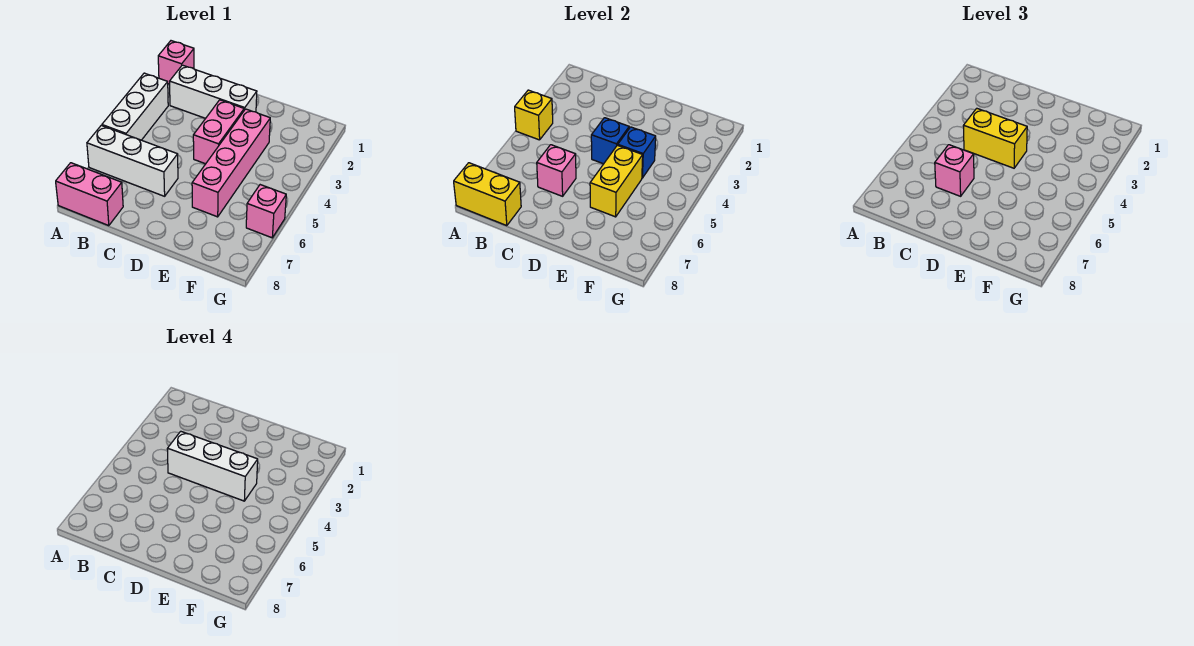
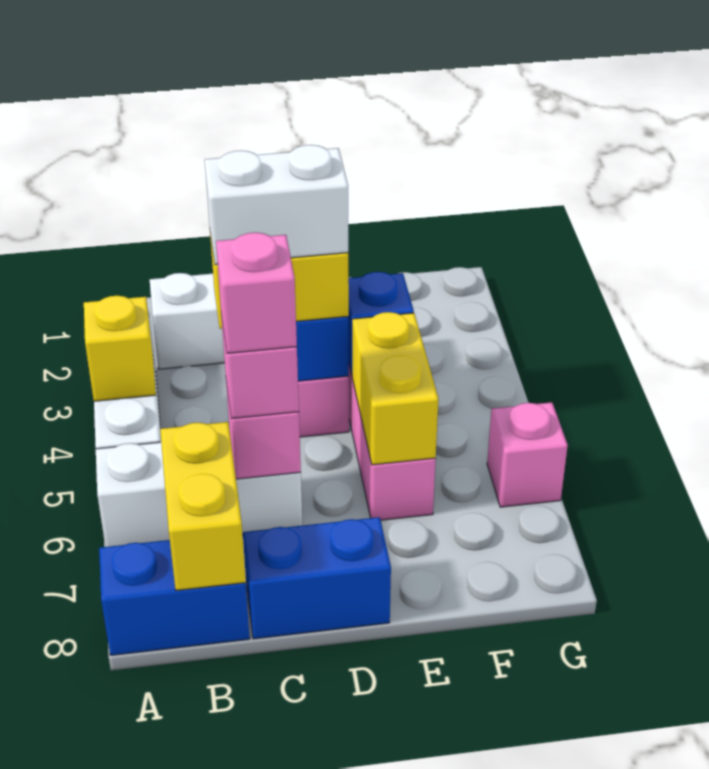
pink brick A1 level 1 -> pink brick C6 level 4
pink brick A8:B8 level 1 -> blue brick A8:B8 level 1
yellow brick A8:B8 level 2 -> yellow brick B7:B8 level 2
white brick C4:E4 level 4 -> white brick C4:D4 level 4
none -> blue brick C8:D8 level 1

